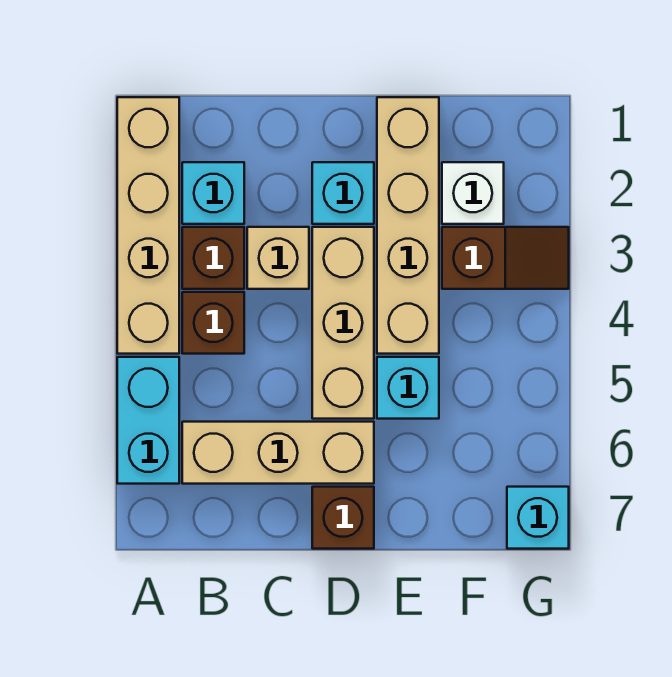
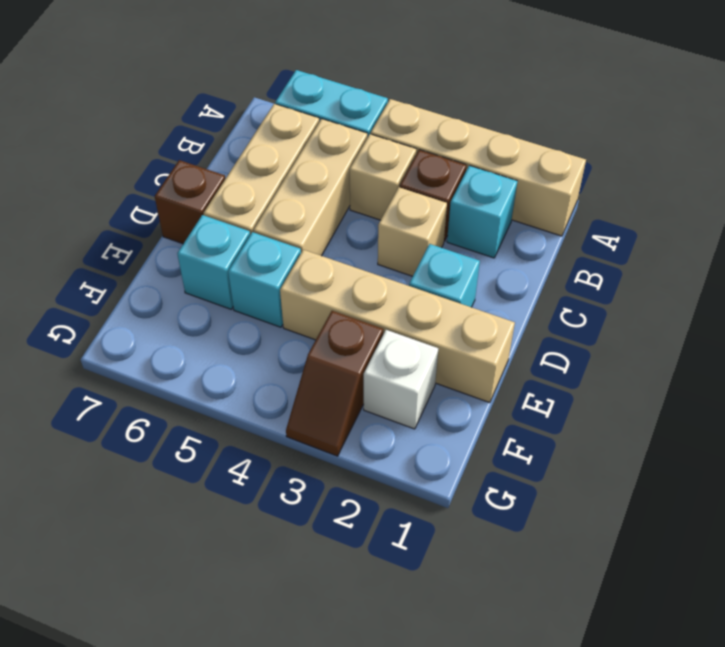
brown brick B4 level 1 -> tan brick B4 level 1
tan brick D3:D5 level 1 -> tan brick B5:D5 level 1
cyan brick G7 level 1 -> cyan brick E6 level 1

